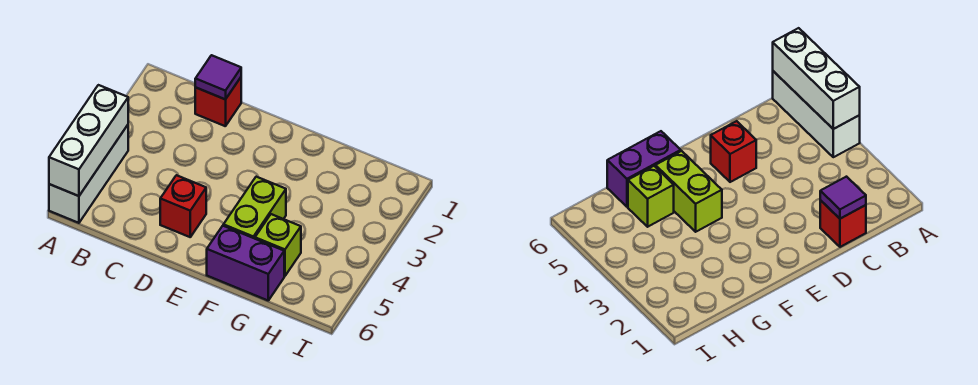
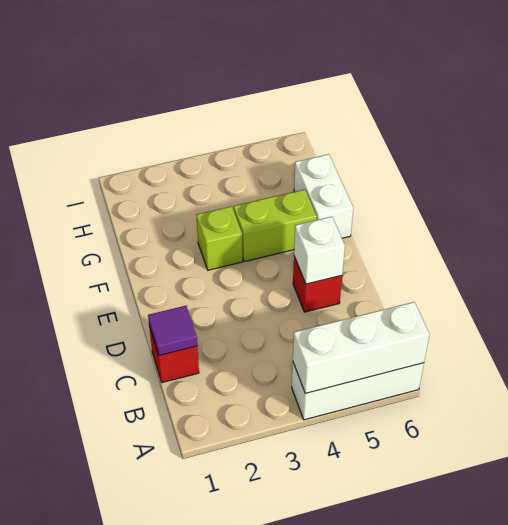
none -> white brick D5 level 2
purple brick F6:G6 level 1 -> white brick F6:G6 level 1
lime brick G5 level 1 -> lime brick F3 level 1

